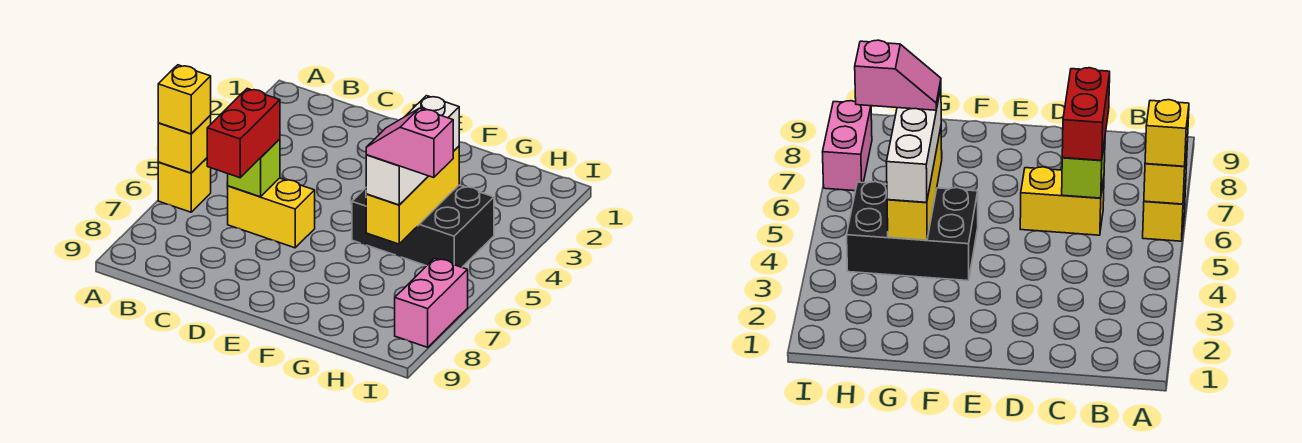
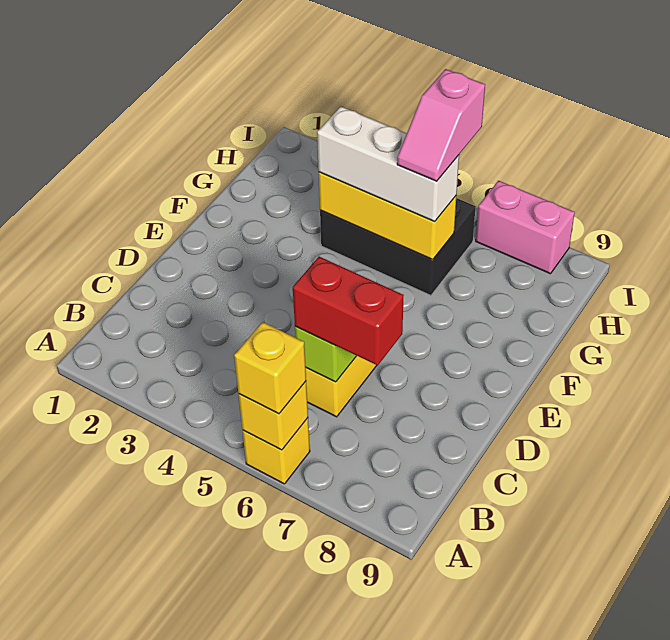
black brick F4:H5 level 1 -> black brick G4:H6 level 1

